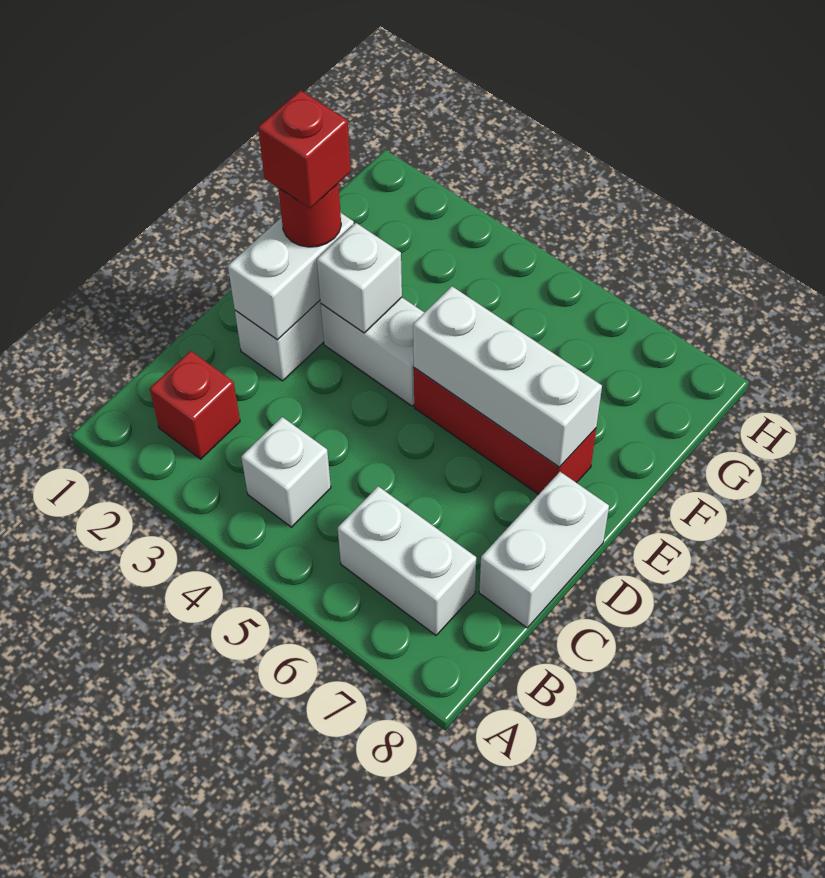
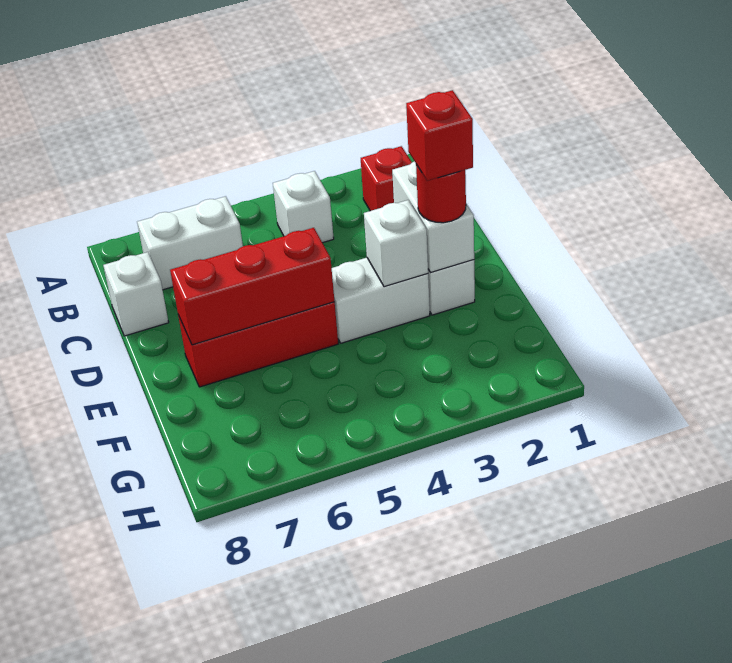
white brick C8:D8 level 1 -> white brick C8 level 1
white brick E5:E7 level 2 -> red brick E5:E7 level 2

